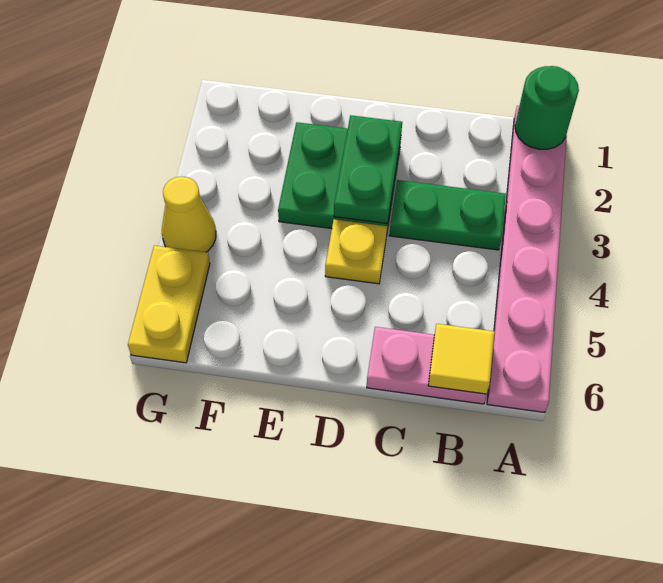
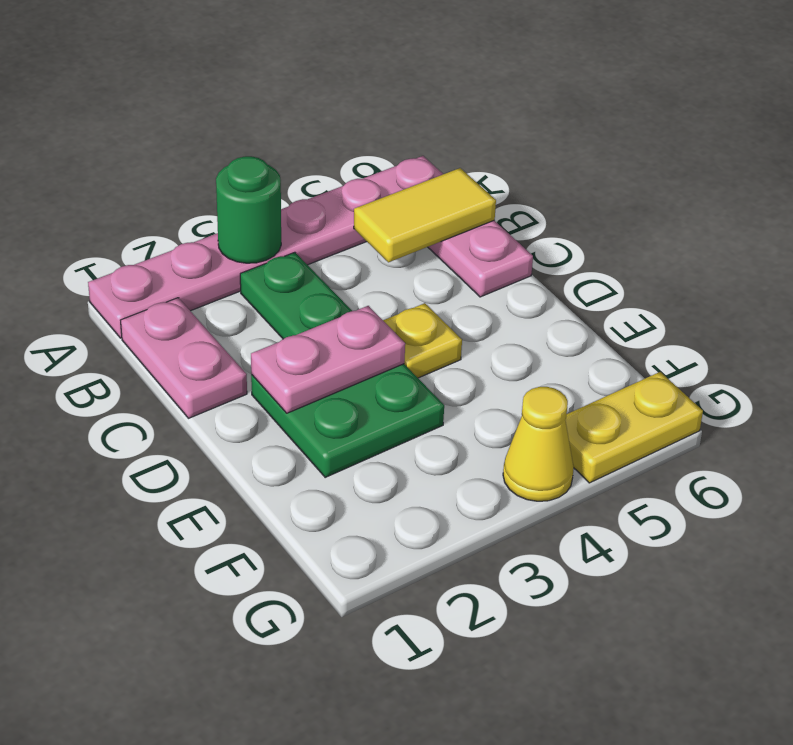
green round brick A1 level 2 -> green round brick A3 level 2
none -> pink plate B1:C1 level 1
yellow tile B6 level 2 -> yellow tile B5:B6 level 2
green plate D2:D3 level 2 -> pink plate D2:D3 level 2

